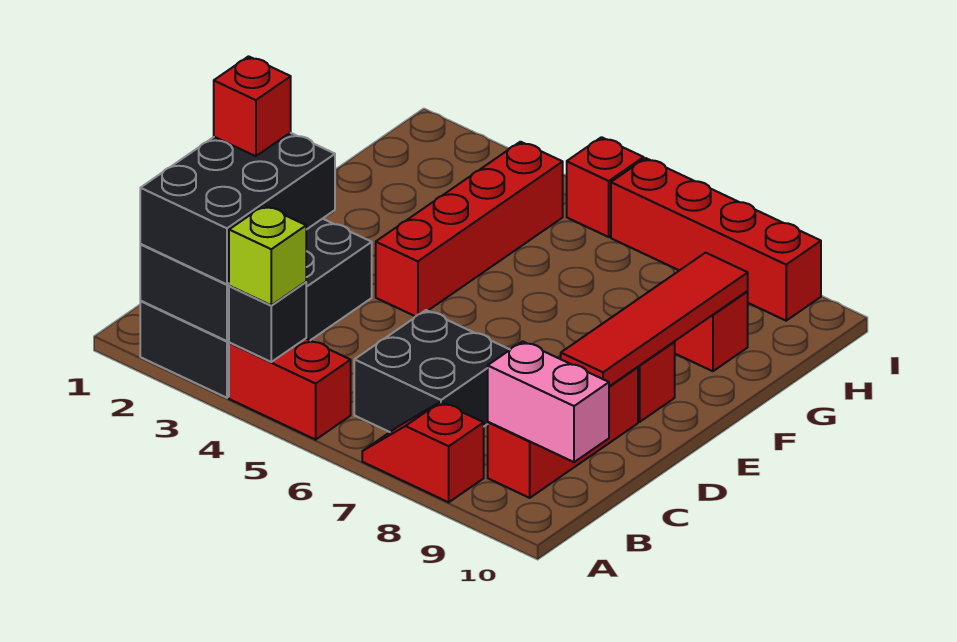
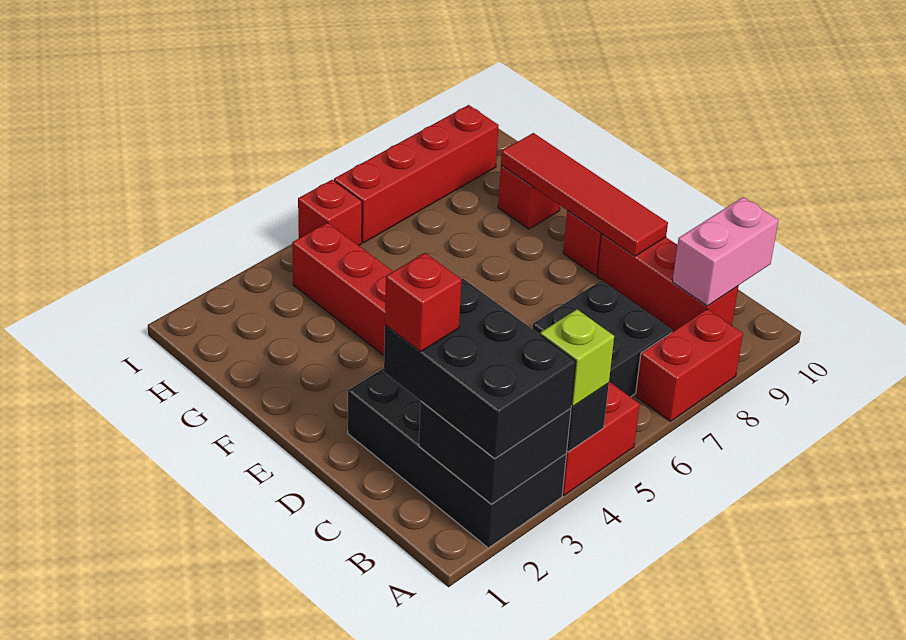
red slope A7:A8 level 1 top 8 -> red brick A7:A8 level 1

